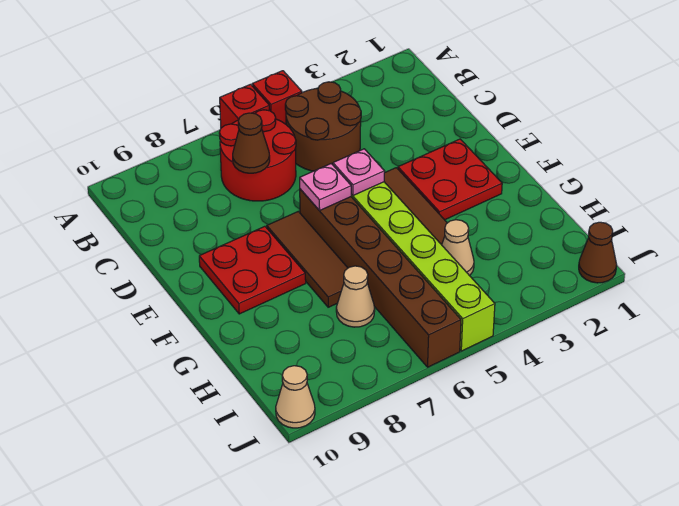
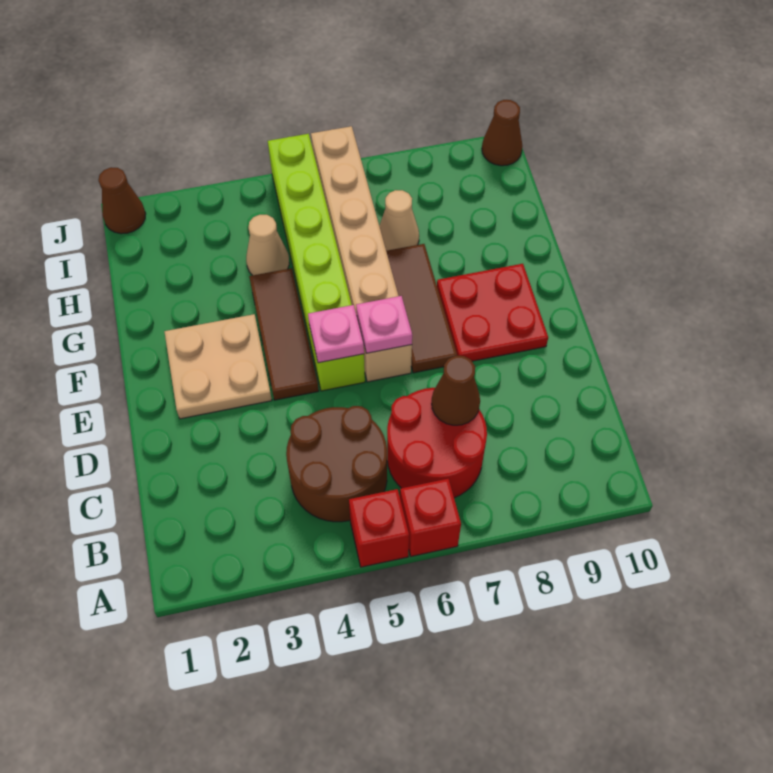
red plate E2:F3 level 1 -> tan plate E2:F3 level 1
brown brick E6:J6 level 1 -> tan brick E6:J6 level 1
tan cone J10 level 1 -> brown cone J10 level 1

